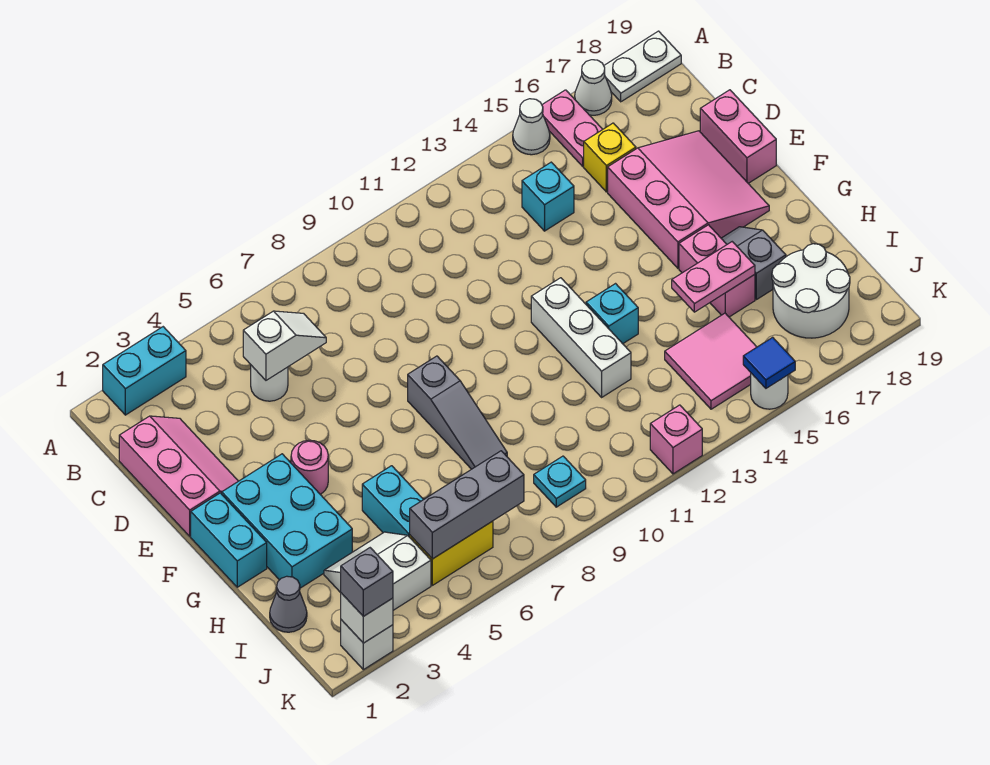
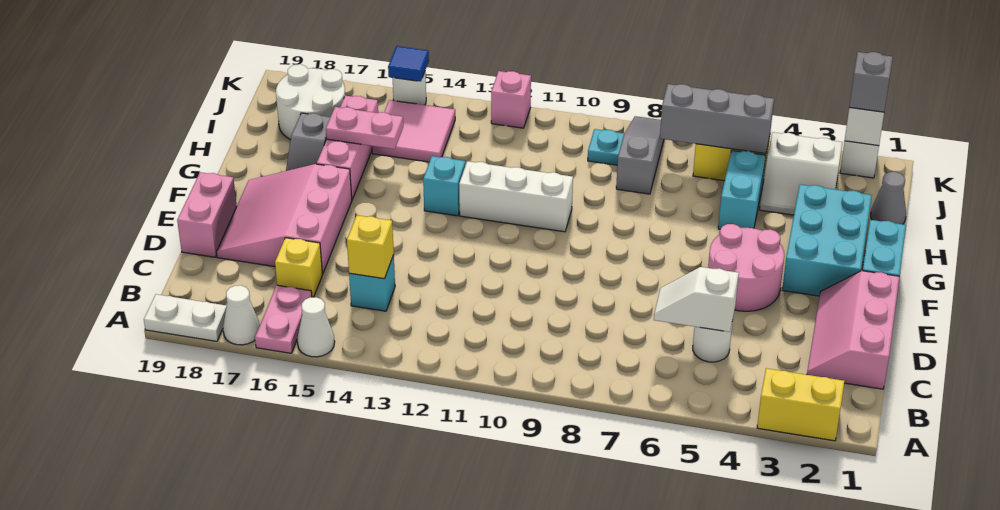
cyan brick A2:A3 level 1 -> yellow brick A2:A3 level 1
none -> yellow brick C14 level 2
pink round brick F4 level 1 -> pink round brick E4:F5 level 1
grey slope F8:H8 level 1 top F -> grey slope I8:K8 level 1 top I
white brick F12:H12 level 1 -> white brick G10:G12 level 1
pink brick G16:H16 level 1 -> pink brick G16:I16 level 1

